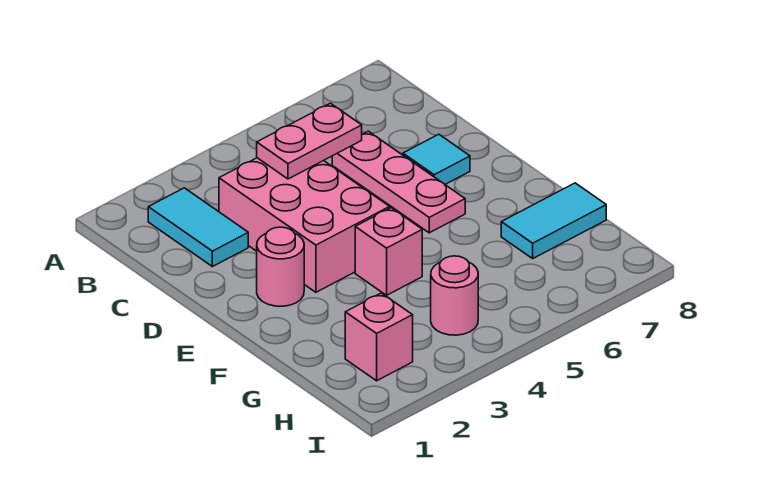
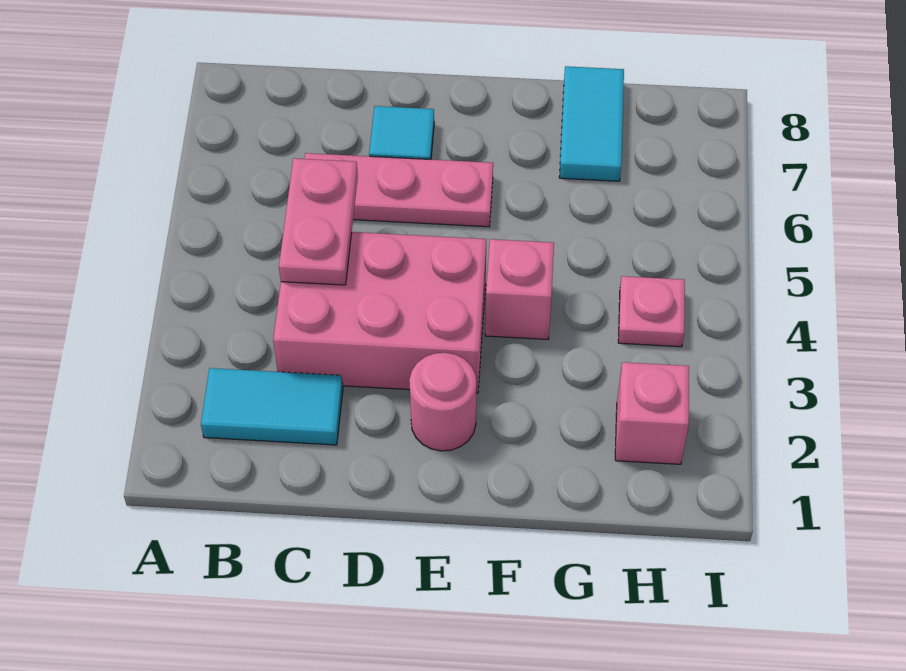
pink round brick H4 level 1 -> pink plate H4 level 1

